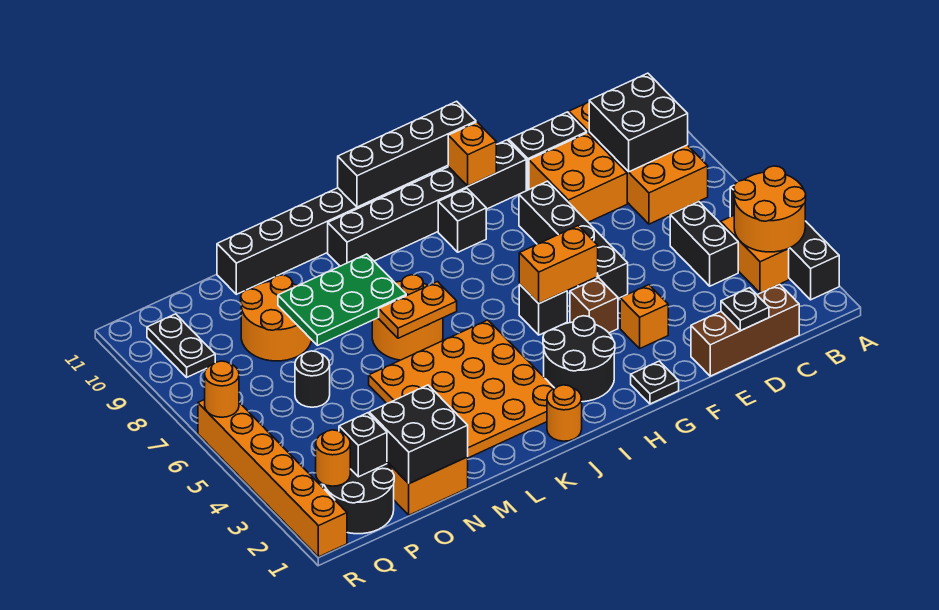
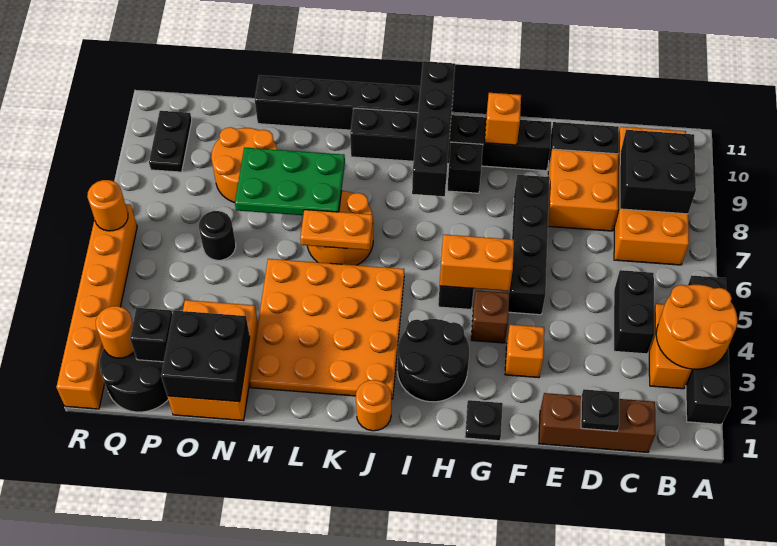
black brick G11:J11 level 2 -> black brick I8:I11 level 2

